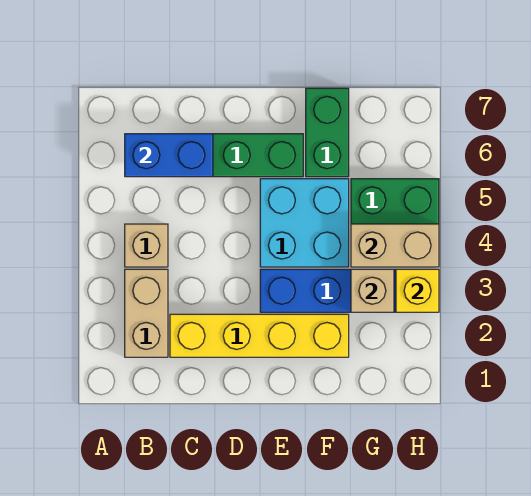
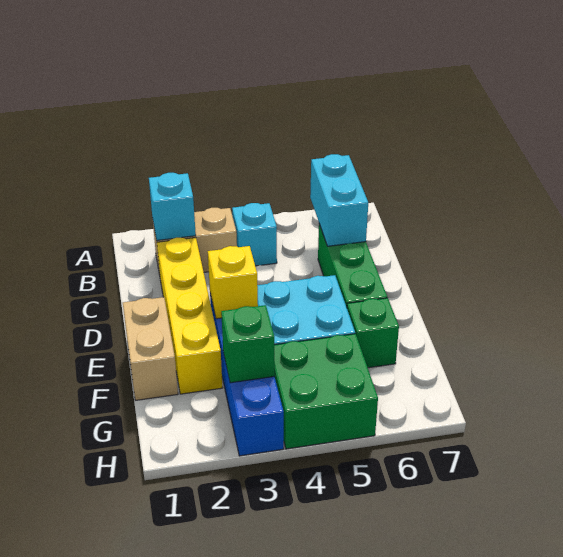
none -> cyan brick B2 level 2
tan brick B4 level 1 -> cyan brick B4 level 1
blue brick B6:C6 level 2 -> cyan brick B6:C6 level 2
green brick F6:F7 level 1 -> green brick F6 level 1
tan brick G3 level 2 -> green brick G3 level 2
tan brick G4:H4 level 2 -> tan brick E1:F1 level 1
yellow brick H3 level 2 -> yellow brick E3 level 2

